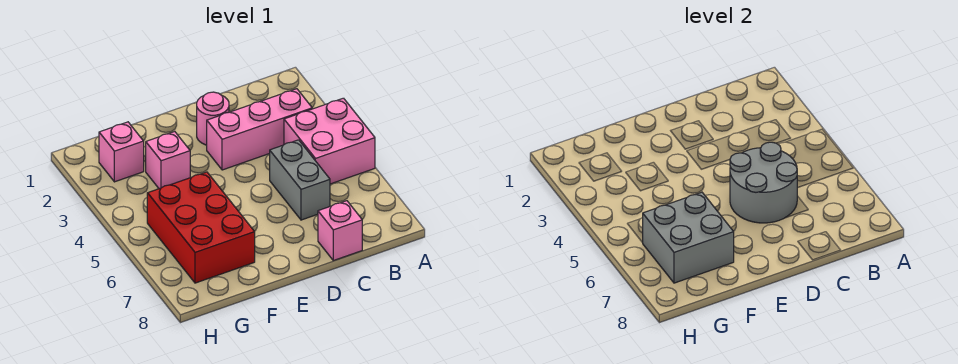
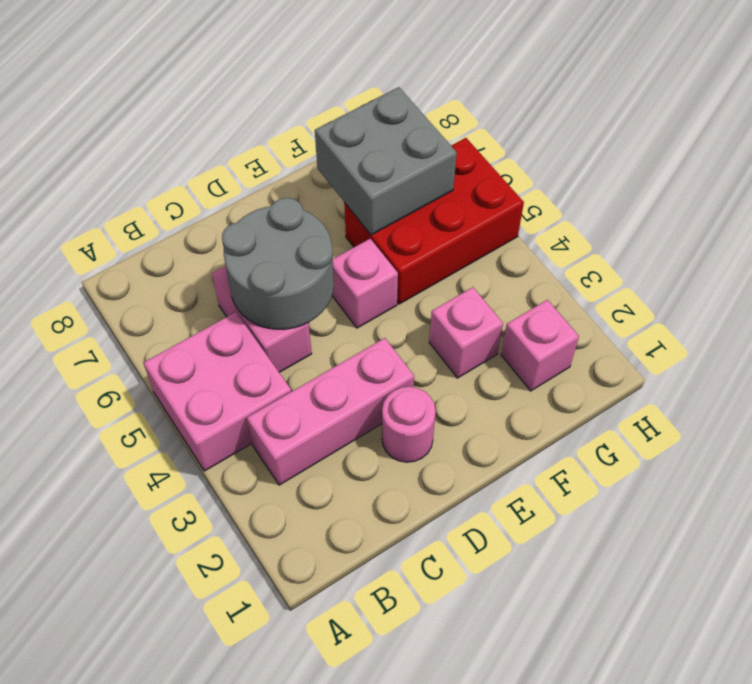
grey brick C5:C6 level 1 -> pink brick C5:C6 level 1
pink brick C8 level 1 -> pink brick E5 level 1
red brick F5:G7 level 1 -> red brick F5:H6 level 1

